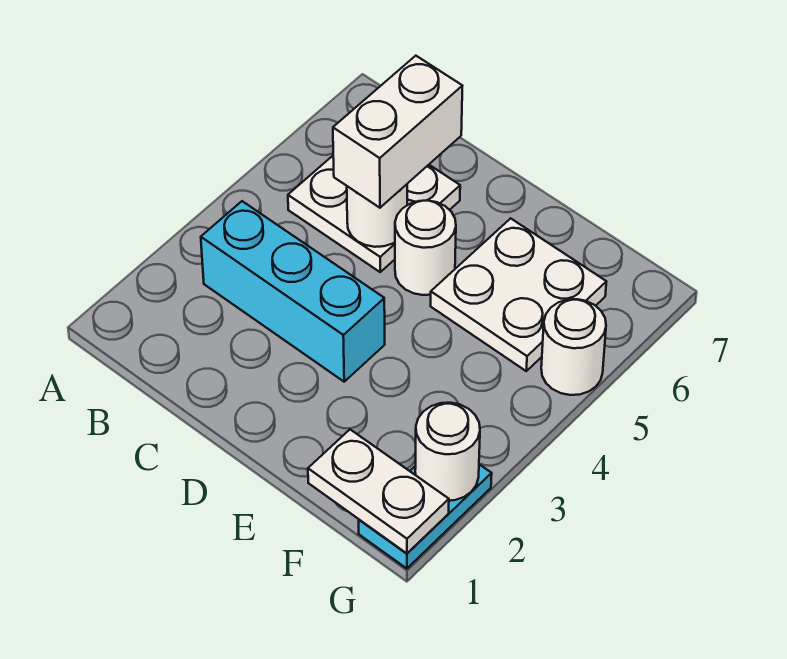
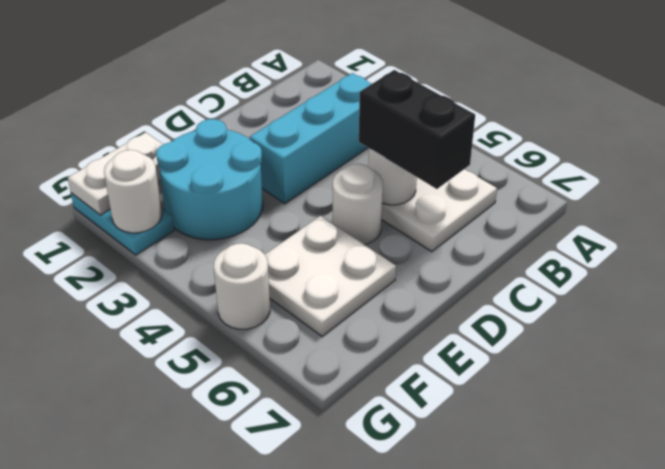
white brick C5:C6 level 3 -> black brick C5:C6 level 3
none -> cyan round brick E2:F3 level 1

